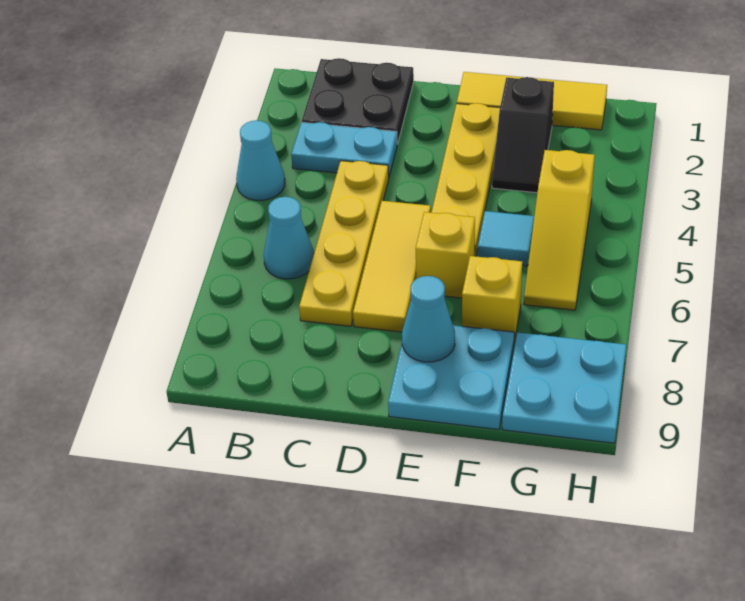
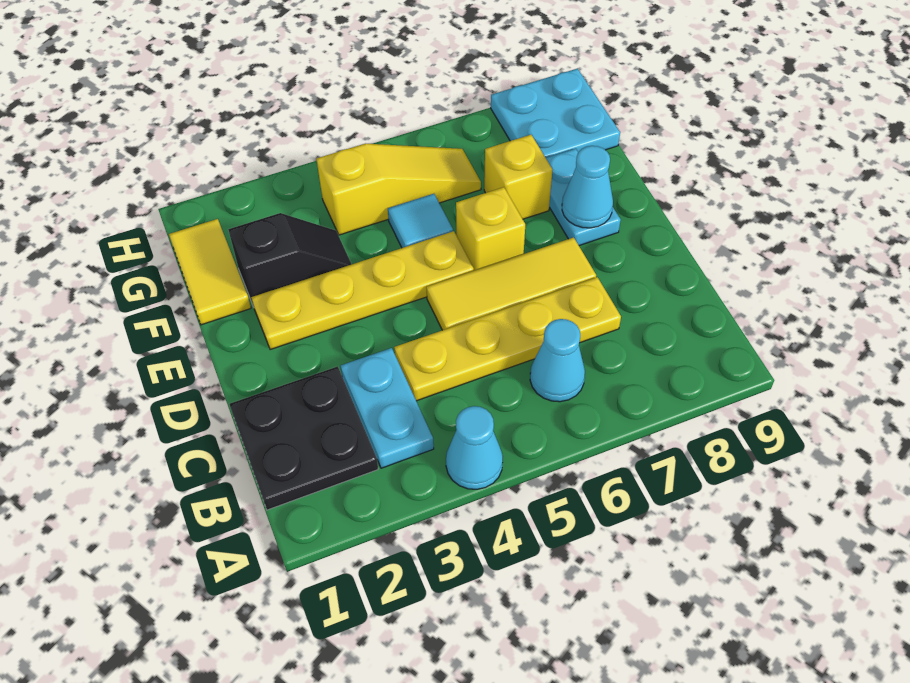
yellow tile E1:G1 level 1 -> yellow tile F1:G1 level 1
cyan plate E8:F9 level 1 -> cyan plate E8:F8 level 1

